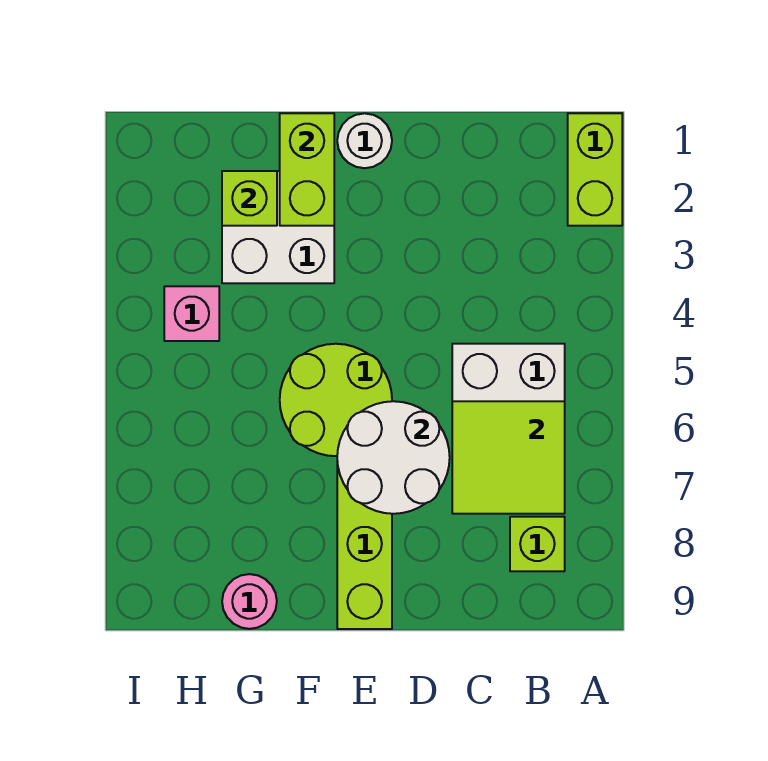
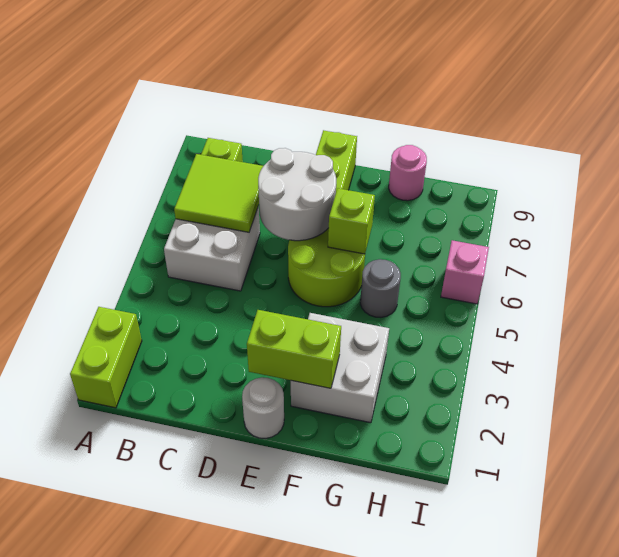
lime brick F1:F2 level 2 -> lime brick E2:F2 level 2
lime brick G2 level 2 -> lime brick F6 level 2
none -> grey round brick G5 level 1
pink brick H4 level 1 -> pink brick I6 level 1

